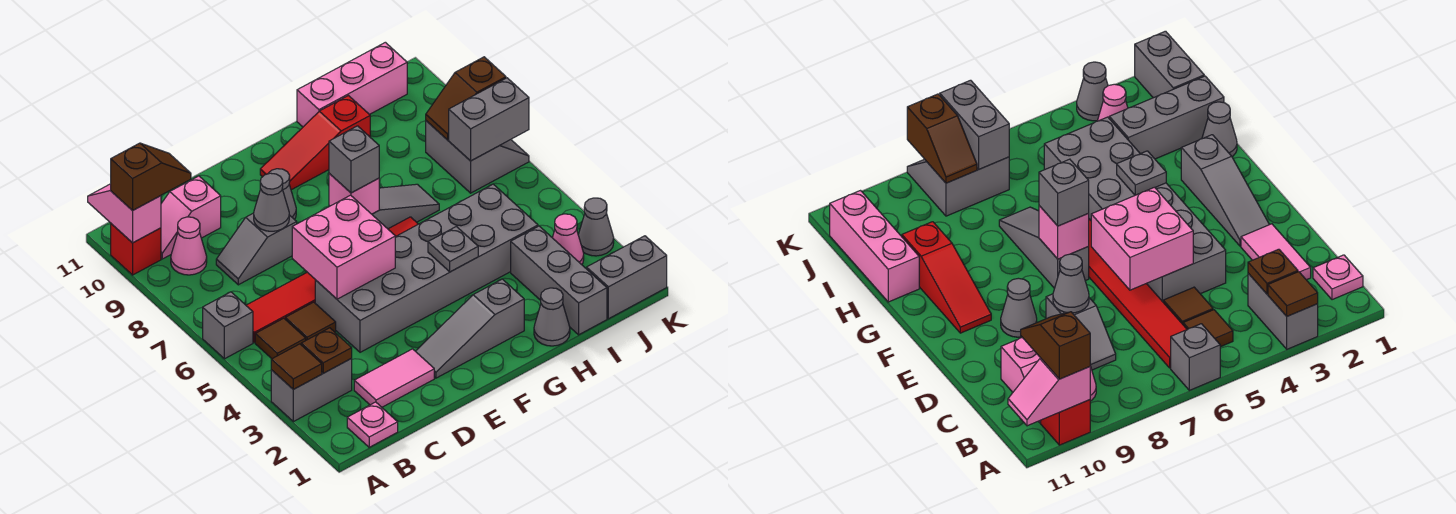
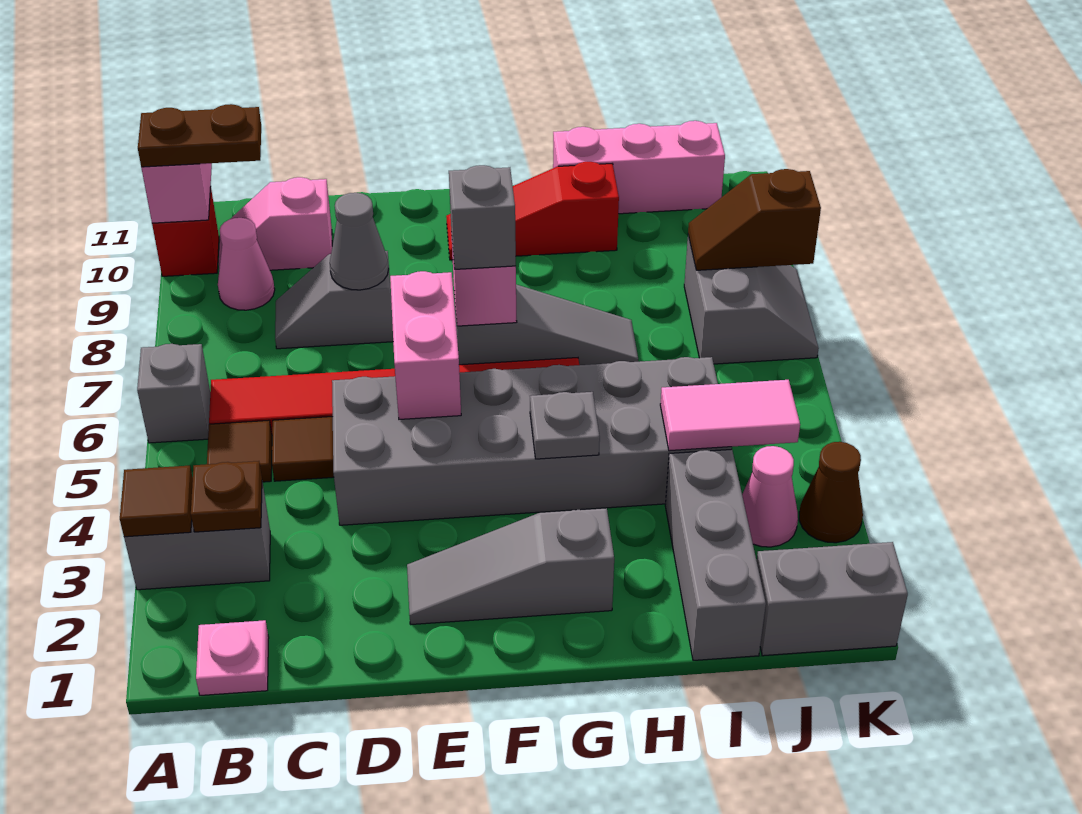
brown slope A10:B10 level 3 top A -> brown plate A10:B10 level 3
pink tile C2:D2 level 1 -> pink tile I4:J4 level 2
pink brick D5:E6 level 2 -> pink brick E5:E6 level 2
grey cone E9 level 1 -> none
grey cone H1 level 1 -> none
grey brick J7:K7 level 2 -> none
grey cone K3 level 1 -> brown cone K3 level 1

